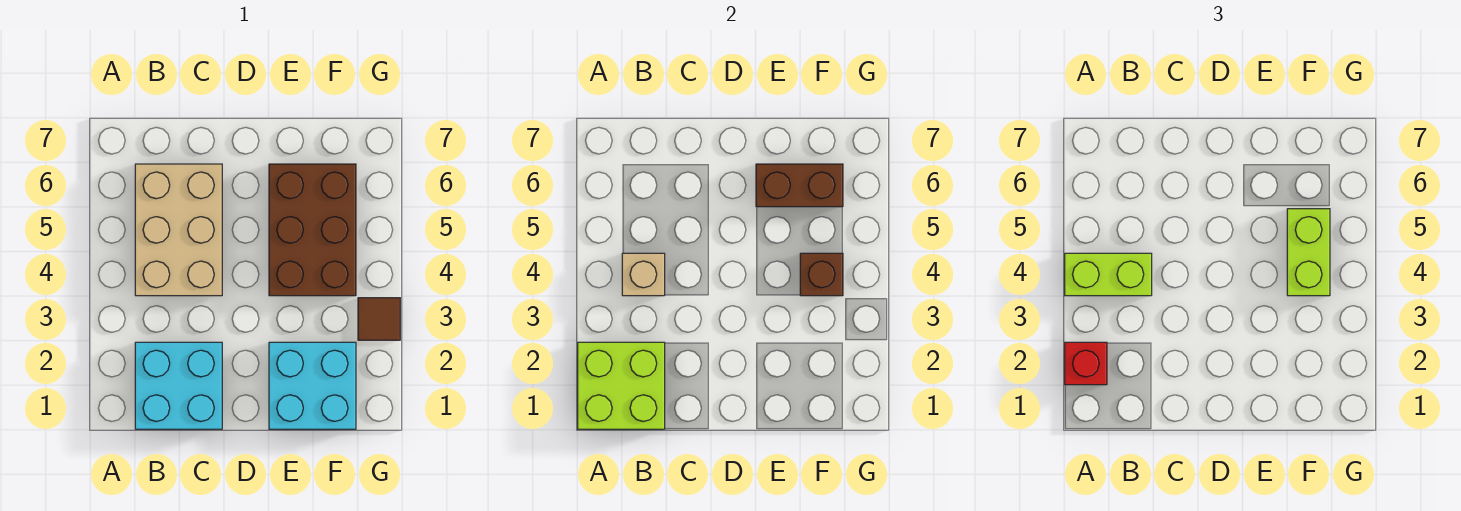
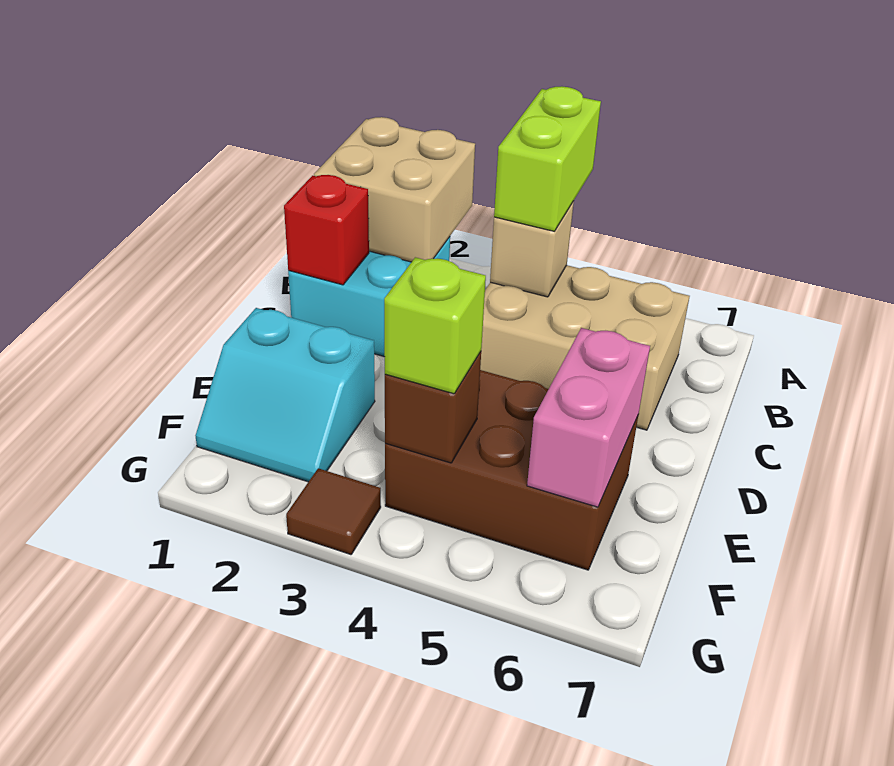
lime brick A1:B2 level 2 -> tan brick A1:B2 level 2
red brick A2 level 3 -> red brick C1 level 2
cyan brick E1:F2 level 1 -> cyan slope E1:F2 level 1 top E
brown brick E6:F6 level 2 -> pink brick E6:F6 level 2
lime brick F4:F5 level 3 -> lime brick F4 level 3

